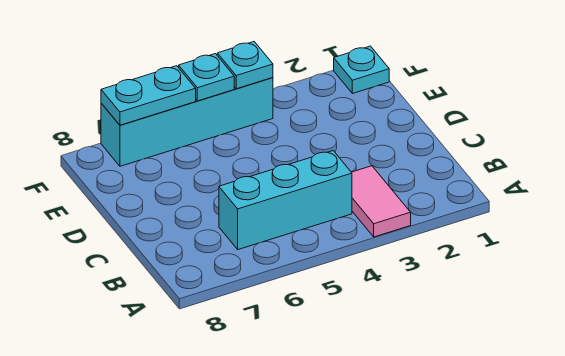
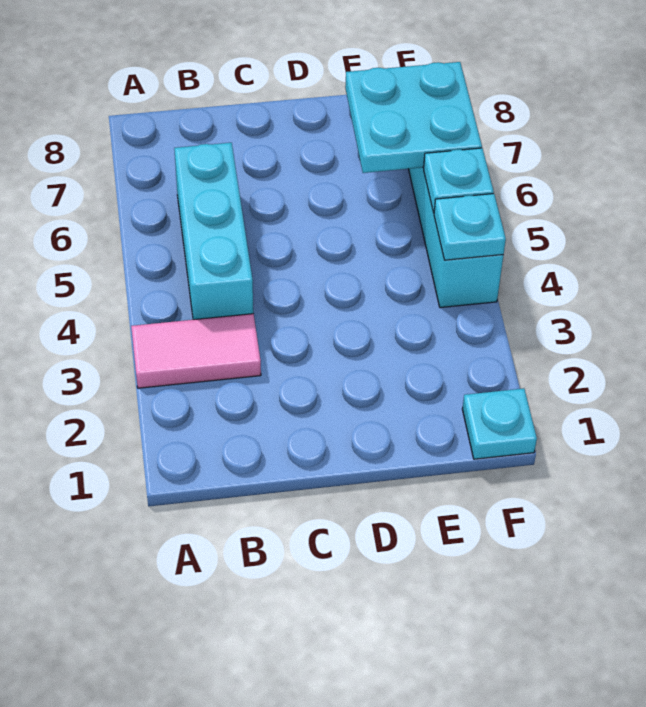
cyan plate F6:F7 level 2 -> cyan plate E6:F7 level 2

